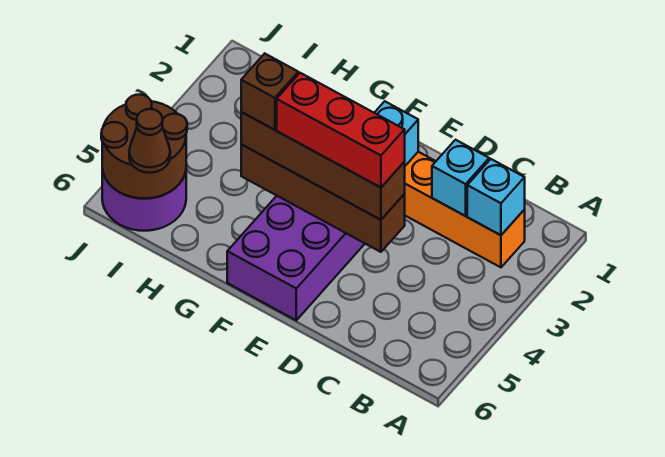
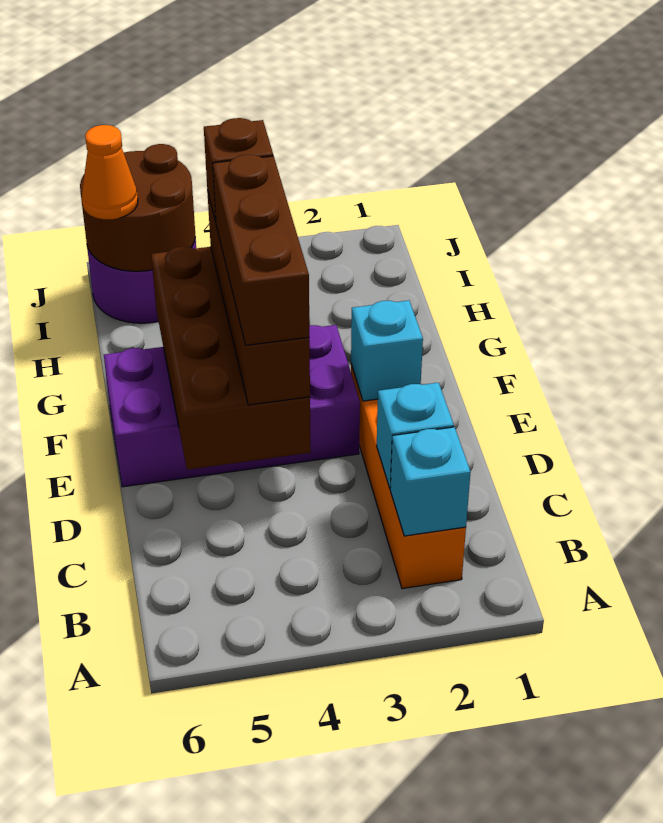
brown brick D4:G4 level 2 -> brown brick D4:G5 level 2
red brick D4:F4 level 4 -> brown brick D4:F4 level 4
brown cone I6 level 3 -> orange cone I6 level 3

